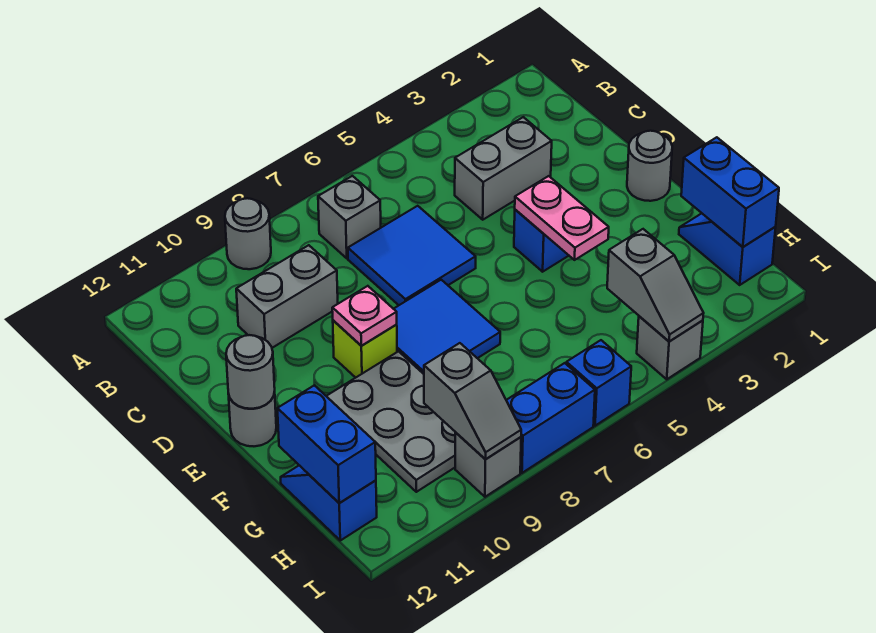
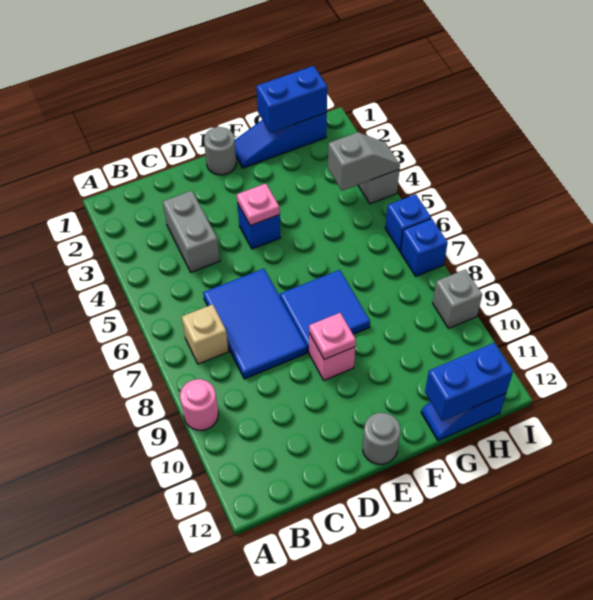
grey round brick A9 level 1 -> pink round brick A9 level 1
grey brick B7 level 1 -> tan brick B7 level 1
blue tile C6:D7 level 1 -> blue tile C6:D8 level 1
grey brick C9:C10 level 1 -> none
pink plate E4:F4 level 2 -> pink plate E4 level 2
lime brick E9 level 1 -> pink brick E9 level 1
grey round brick E12 level 2 -> none
grey plate F9:H10 level 1 -> none
blue slope G1:H1 level 1 top H -> blue slope F1:H1 level 1 top H
grey slope H9:I9 level 2 top H -> none
blue brick I7:I8 level 1 -> blue brick I7 level 1

